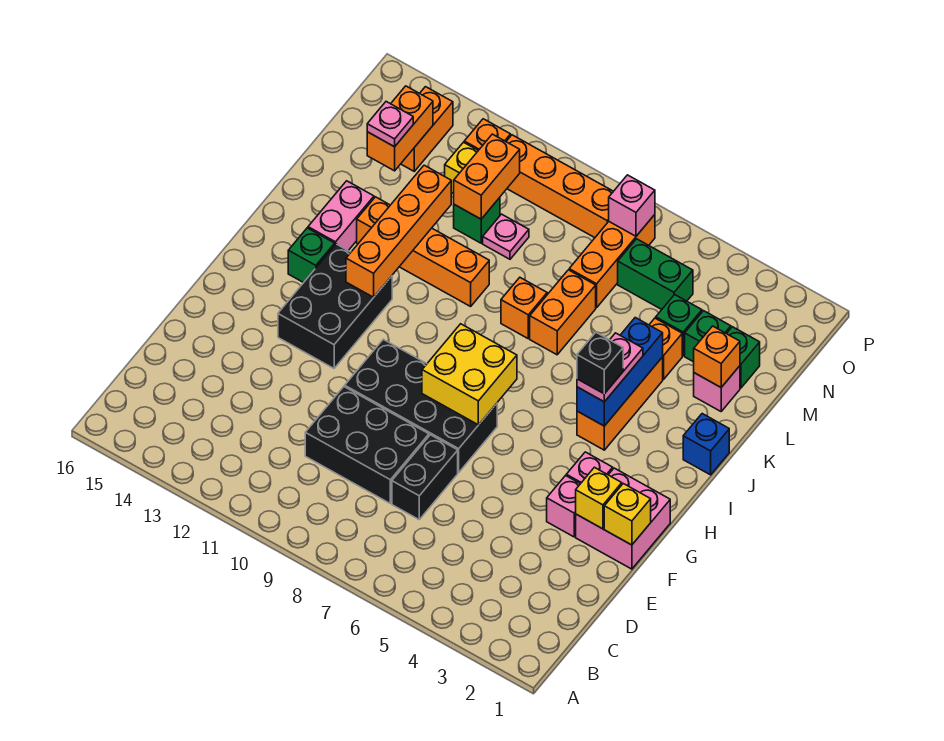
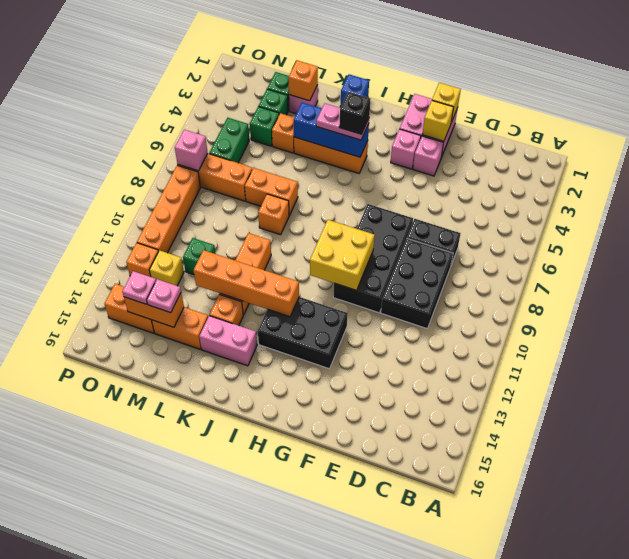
yellow brick G7:H8 level 2 -> yellow brick G9:H10 level 2
green brick I14 level 1 -> none
pink plate M10 level 1 -> pink plate N14 level 3
orange brick M11:N11 level 2 -> orange brick L14:M14 level 1

